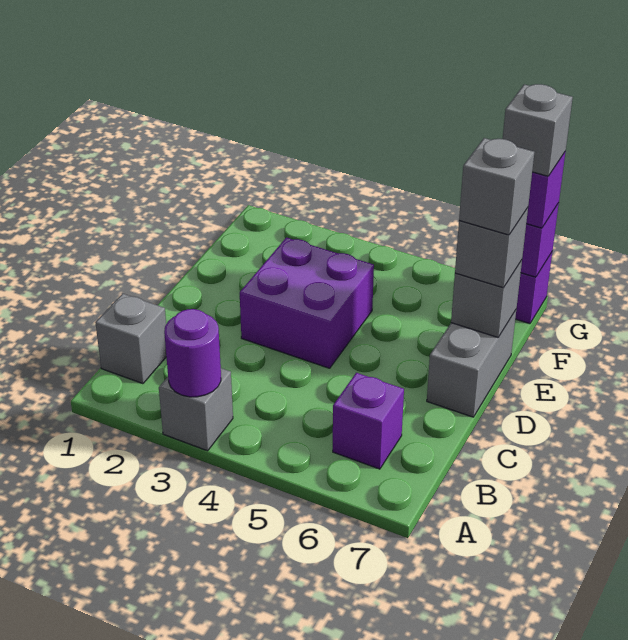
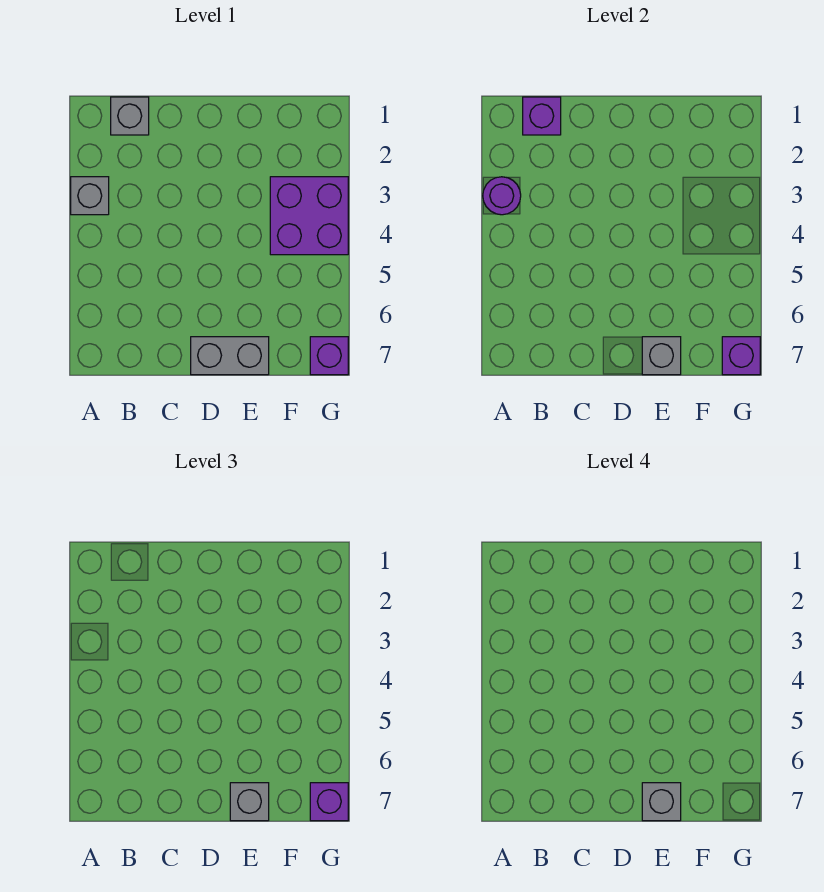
purple brick B6 level 1 -> purple brick B1 level 2
purple brick D3:E4 level 1 -> purple brick F3:G4 level 1
grey brick G7 level 4 -> none

